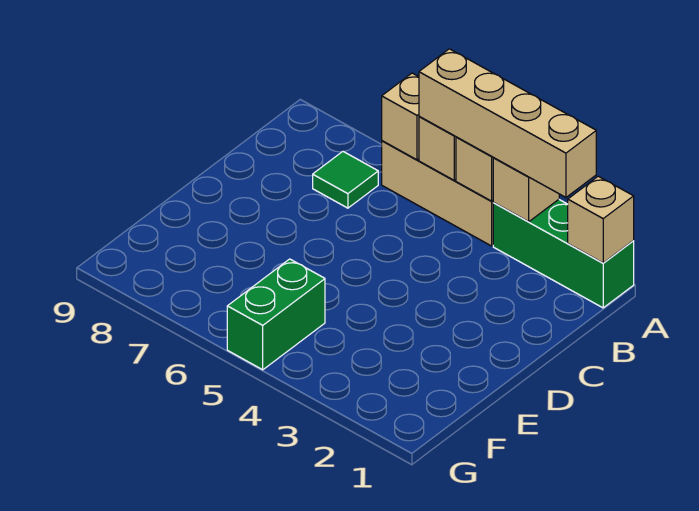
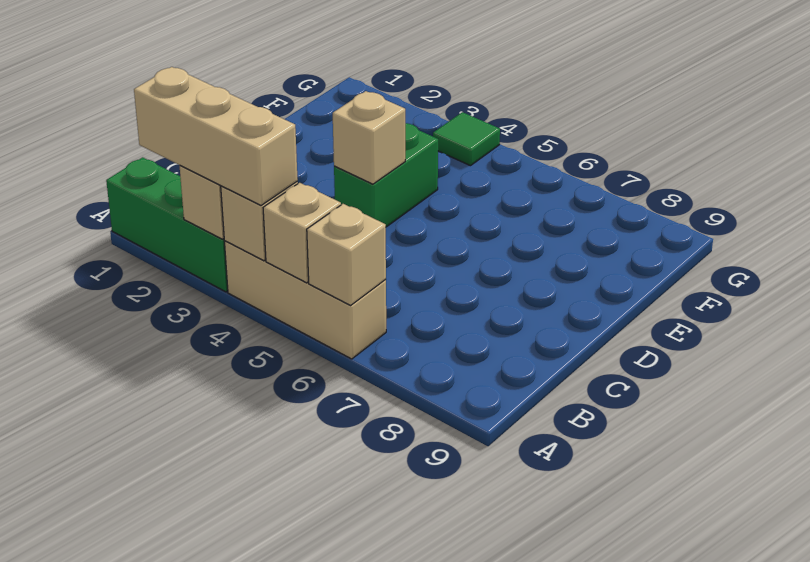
tan brick A1 level 2 -> tan brick D4 level 2
tan brick A2:A5 level 3 -> tan brick A2:A4 level 3
green tile B7 level 1 -> green tile G4 level 1
green brick F5:G5 level 1 -> green brick D4:E4 level 1

